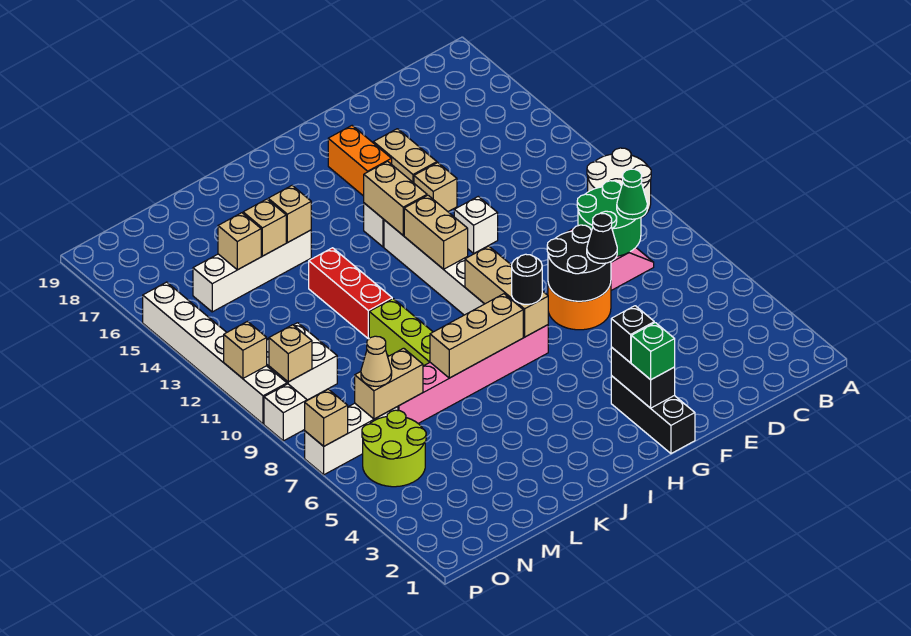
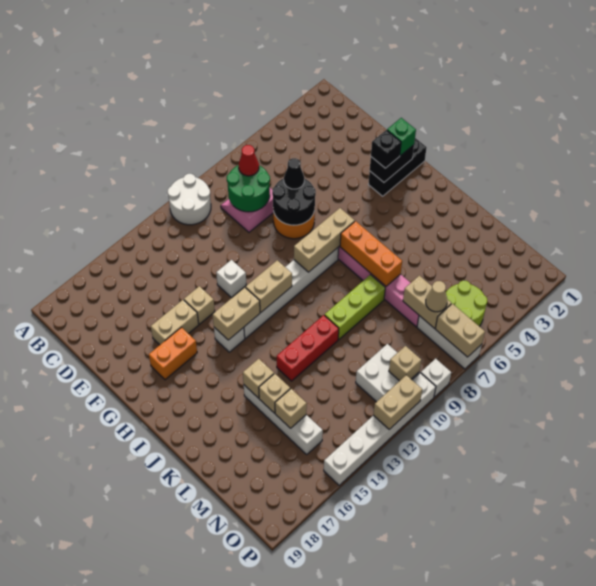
green cone C8 level 3 -> red cone C8 level 3
black round brick H7 level 3 -> none
tan brick I7:K7 level 2 -> orange brick I7:K7 level 2
tan brick P7 level 2 -> tan brick O7:P7 level 2
tan brick P11 level 2 -> tan brick P11:P12 level 2

